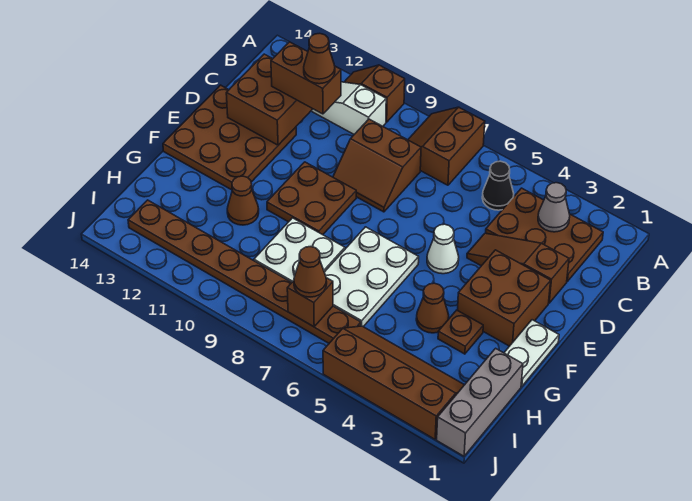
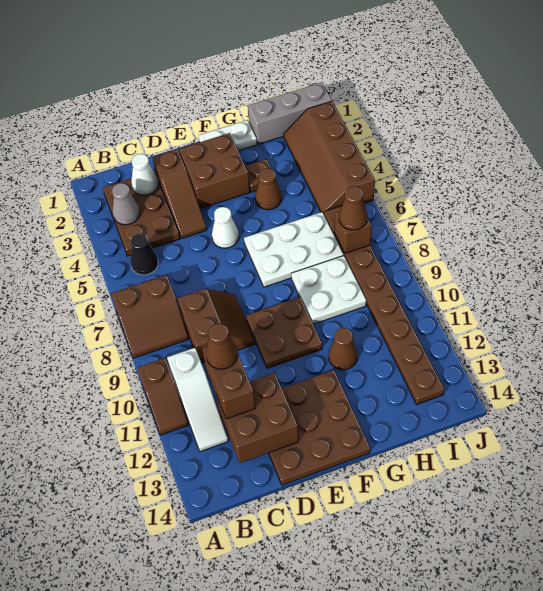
none -> white cone C2 level 2

